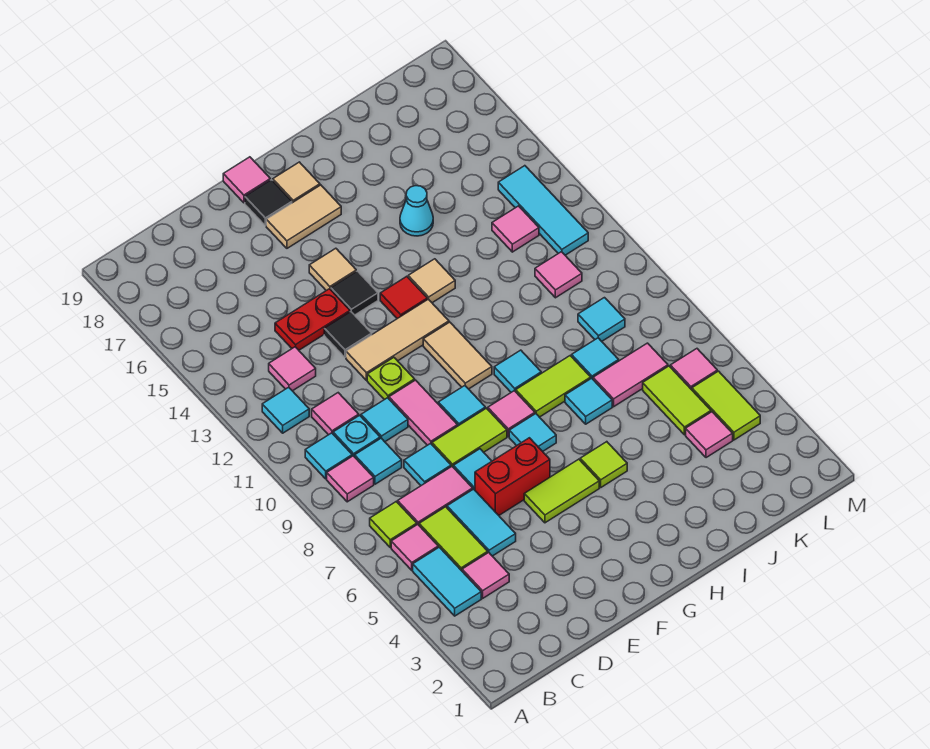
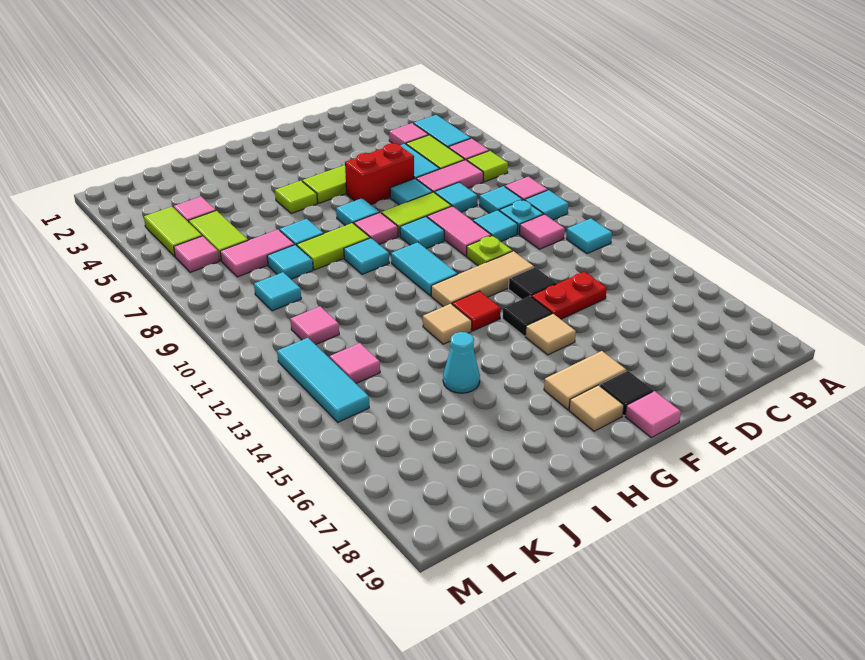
pink tile C13 level 1 -> none
tan tile G10:G11 level 1 -> cyan tile G10:G11 level 1

